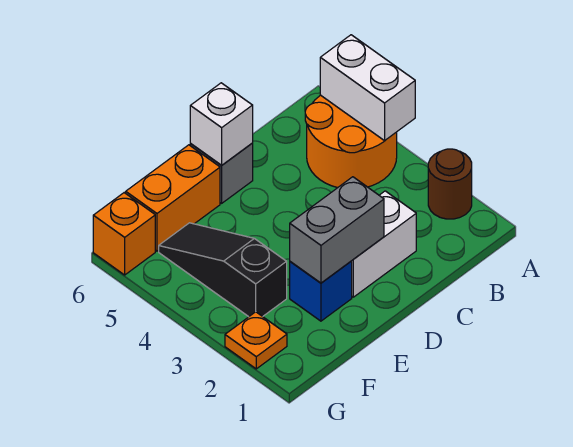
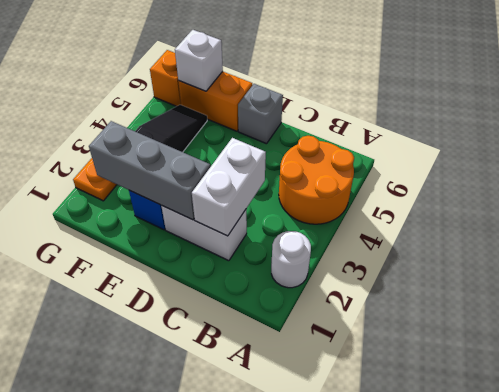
brown round brick A2 level 1 -> white round brick A2 level 1
white brick A4:A5 level 2 -> white brick C2:C3 level 2
grey brick D2:E2 level 2 -> grey brick D2:F2 level 2
white brick D6 level 2 -> white brick F6 level 2

